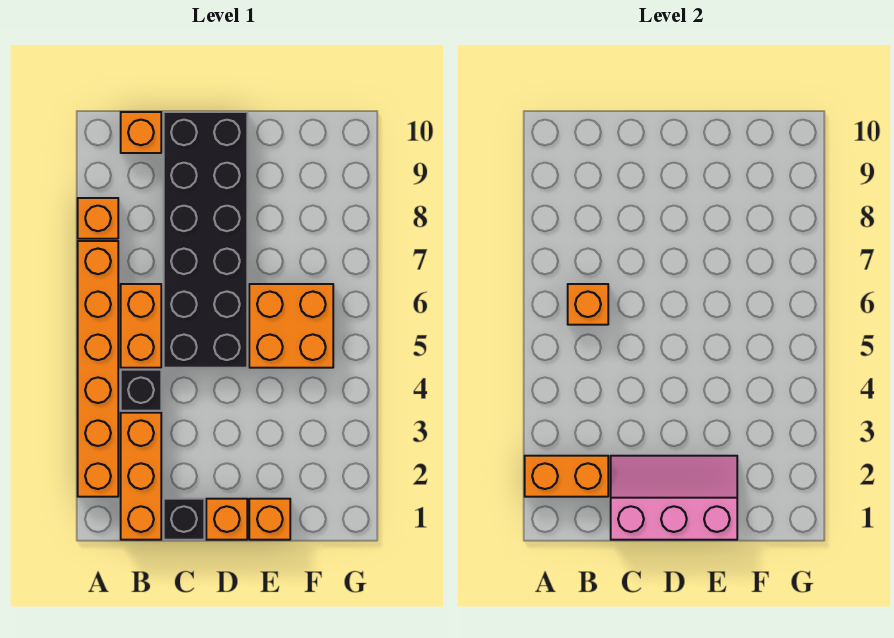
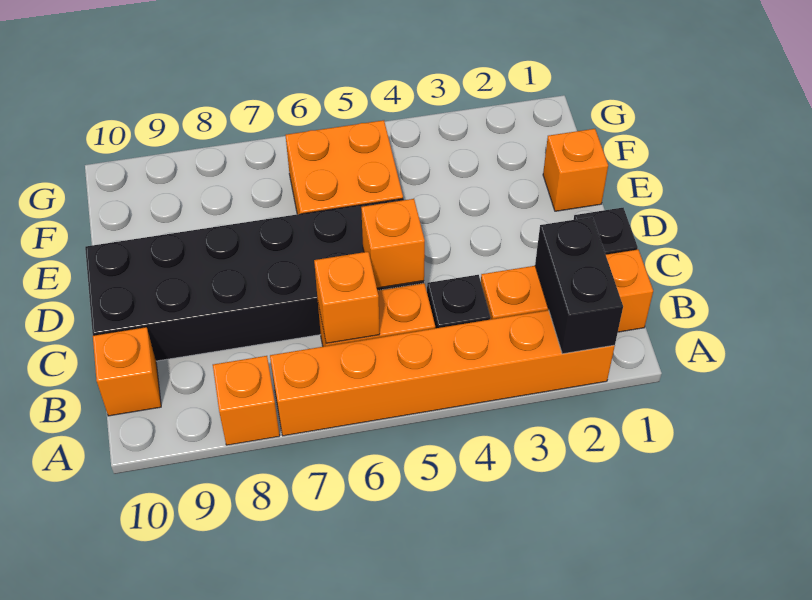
orange brick A2:B2 level 2 -> black brick A2:B2 level 2
pink slope C1:E2 level 2 top 1 -> none
orange brick D1 level 1 -> orange brick C5 level 2

